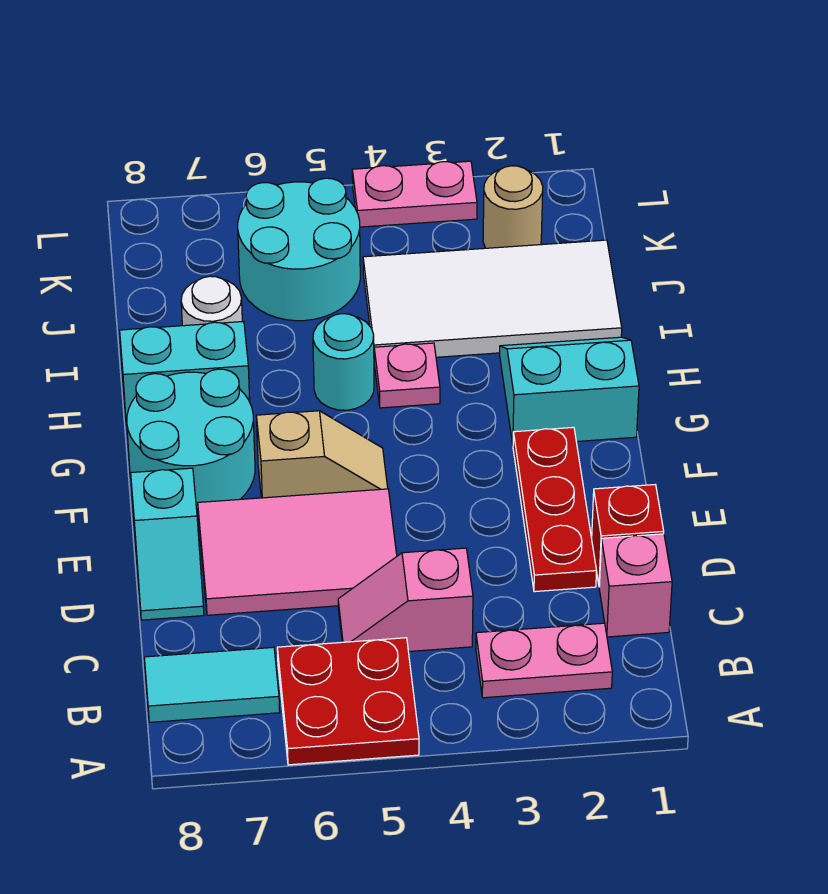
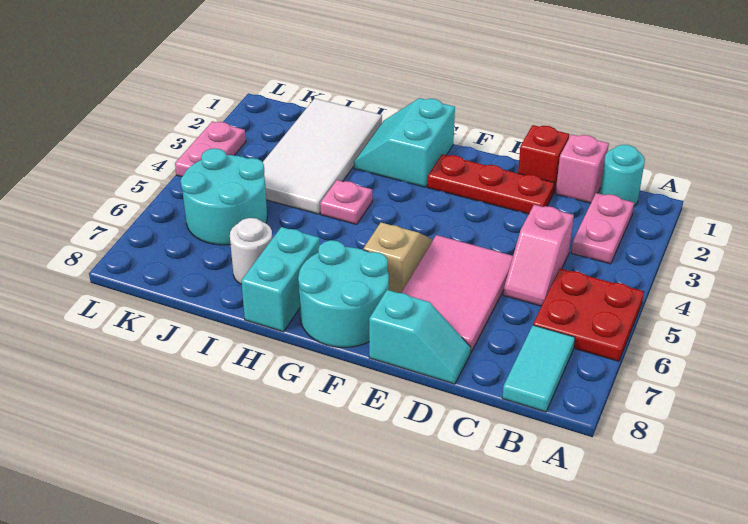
cyan round brick H5 level 1 -> cyan round brick B1 level 1
tan round brick K2 level 1 -> none

